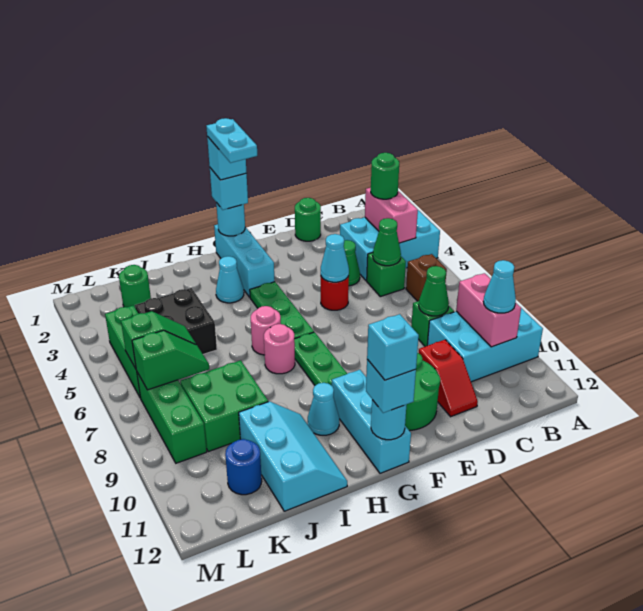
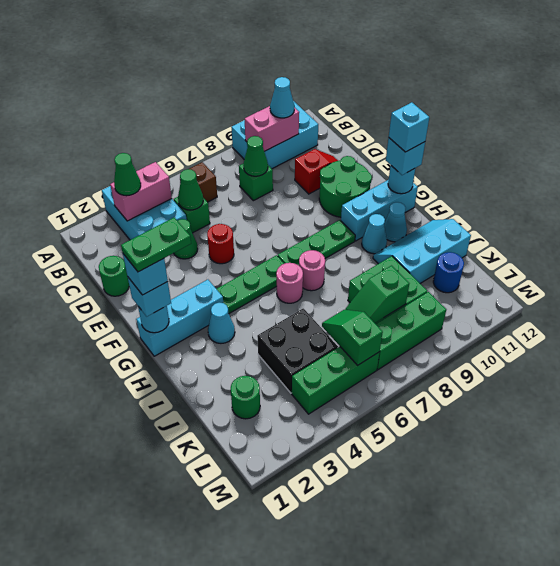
cyan brick A9:C10 level 1 -> cyan brick A9:B11 level 1
green round brick B3 level 3 -> green cone B3 level 3
cyan cone E5 level 2 -> cyan cone H11 level 1
cyan plate G1:G2 level 5 -> green plate G1:G2 level 5
green slope K7:L7 level 2 top L -> green slope K7:K8 level 2 top 8

